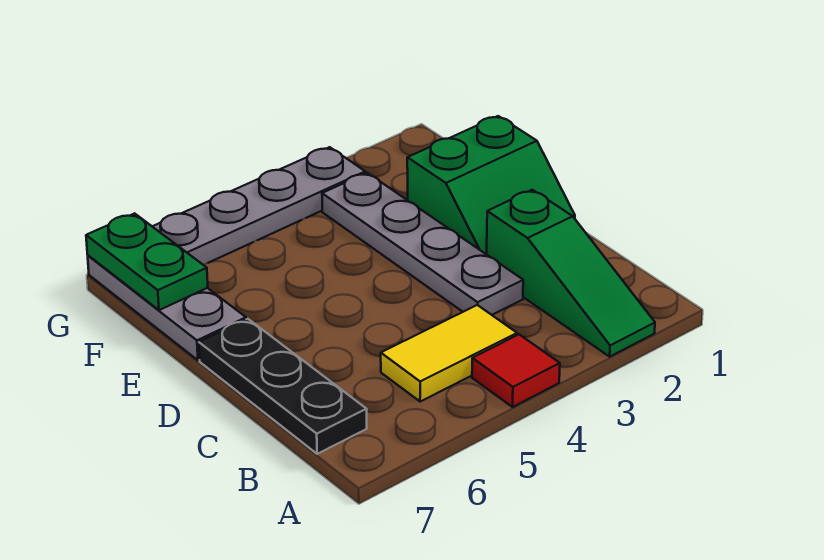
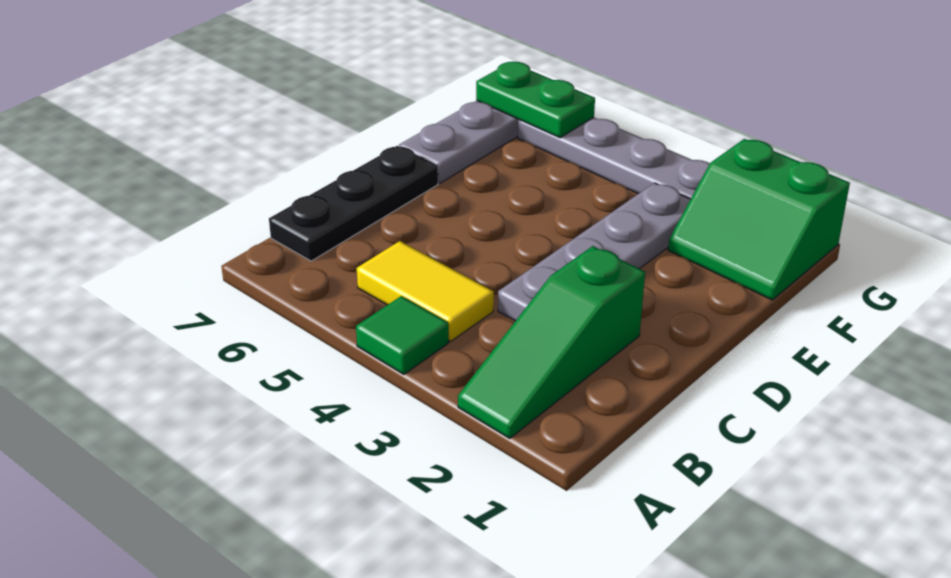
red tile A4 level 1 -> green tile A4 level 1
green slope D1:E2 level 1 top E -> green slope F1:G2 level 1 top G
green plate F7:G7 level 2 -> green plate G6:G7 level 2

